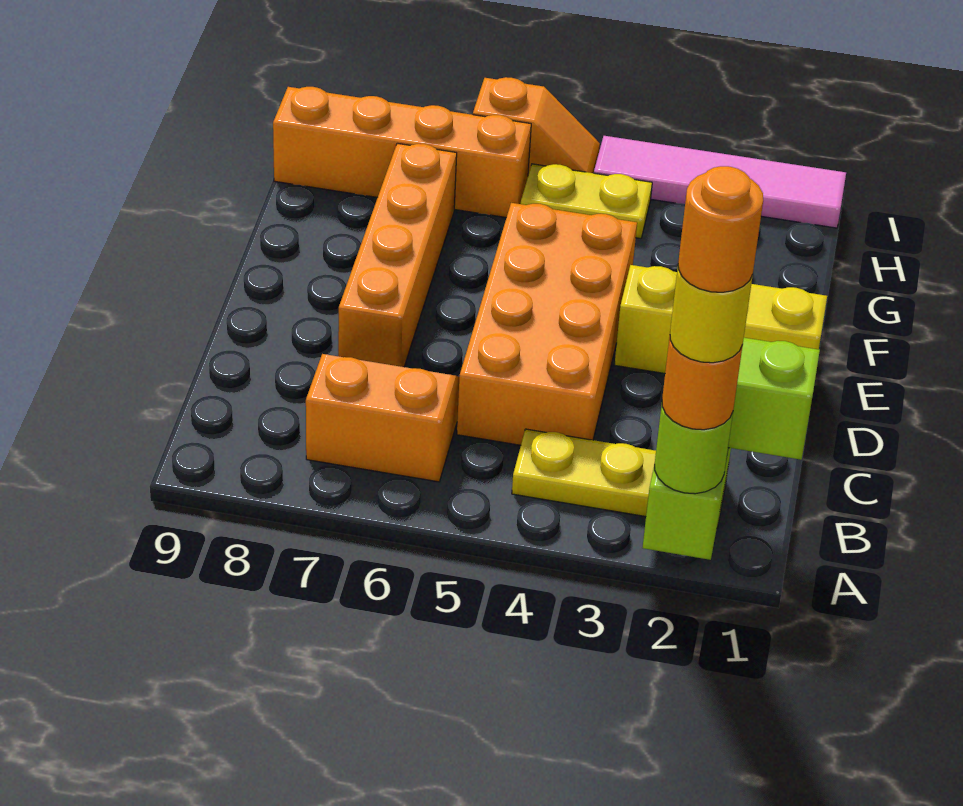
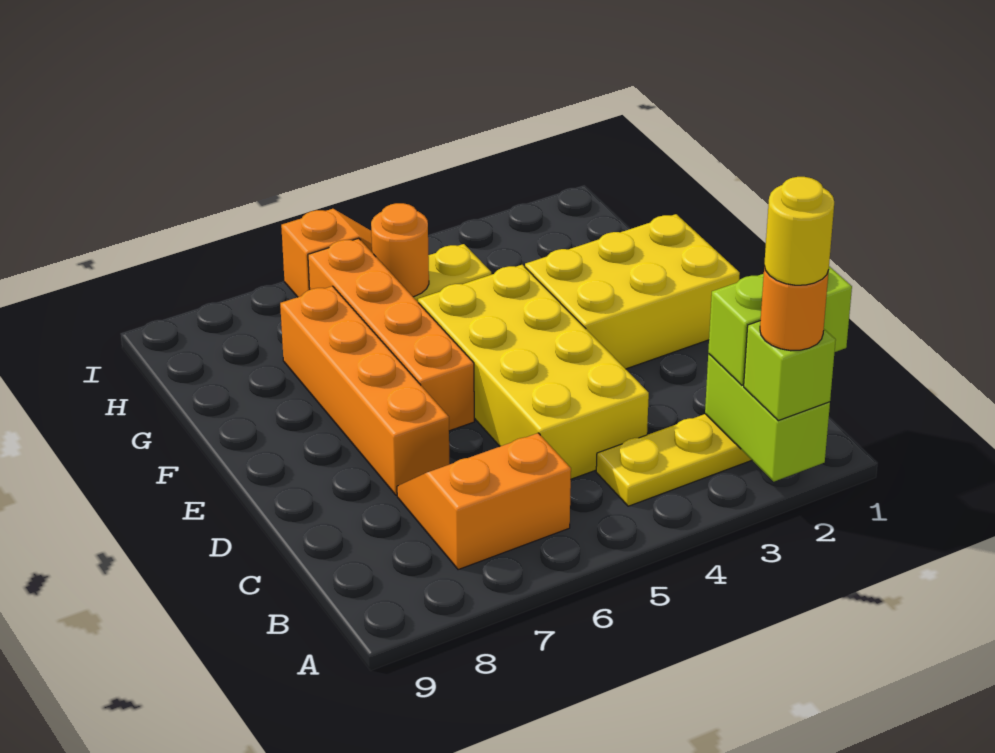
lime round brick A2 level 3 -> lime brick A2 level 3
orange round brick A2 level 6 -> orange round brick H5 level 2
orange brick C4:F5 level 1 -> yellow brick C4:F5 level 1
yellow brick E1:E3 level 1 -> yellow brick E1:F3 level 1
orange brick H6:H9 level 1 -> orange brick E6:H6 level 1
pink tile I1:I4 level 1 -> none

